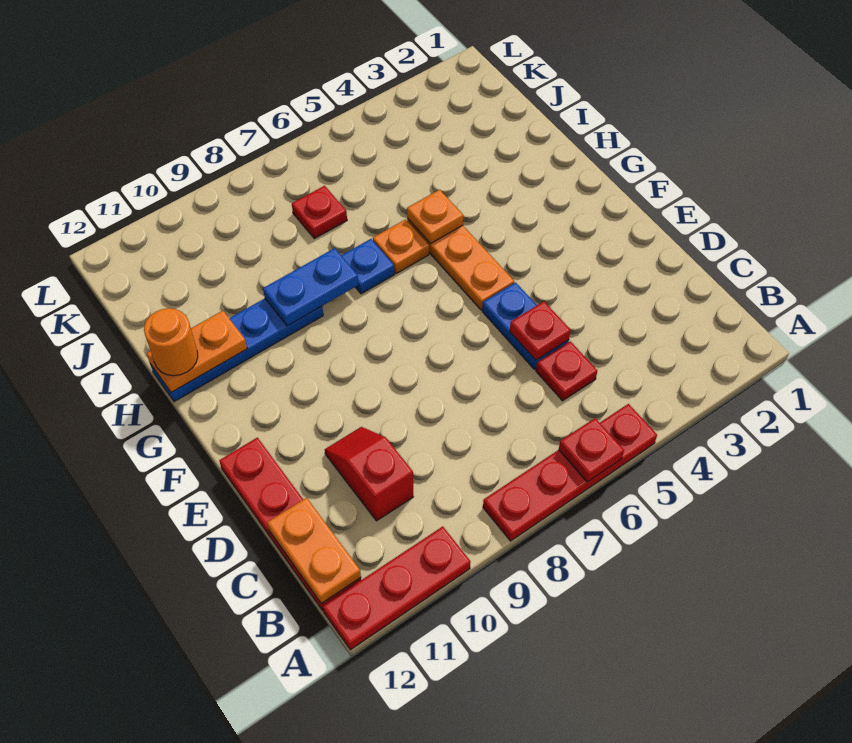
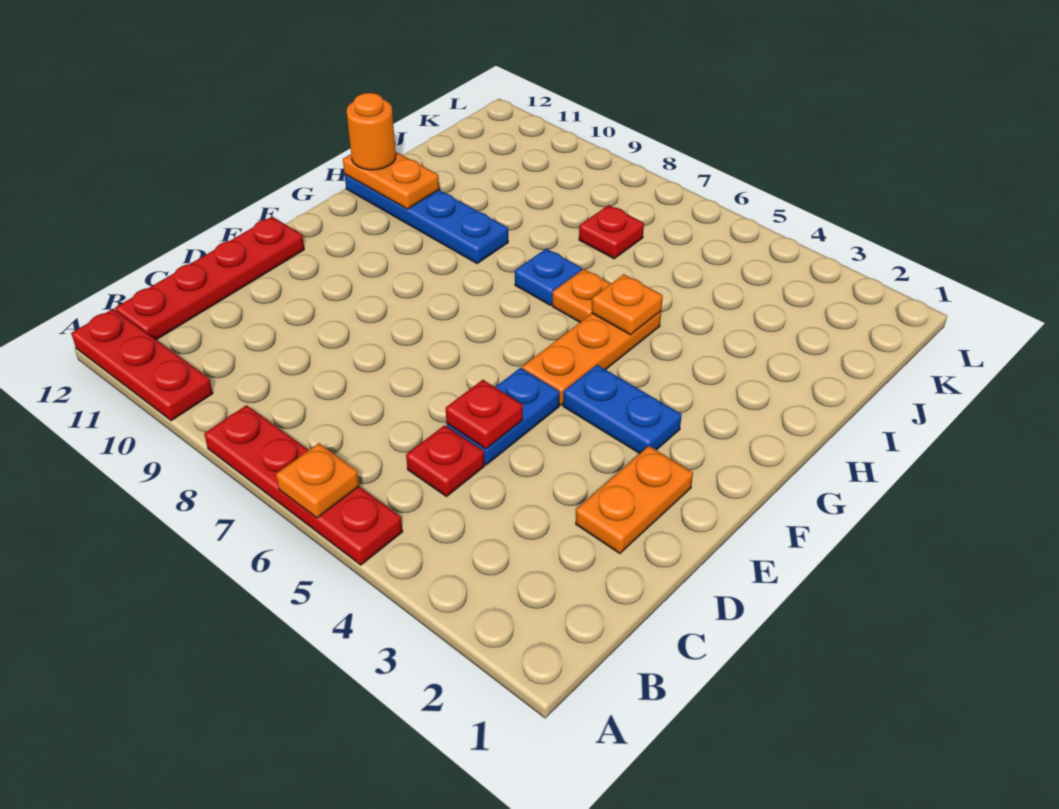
red plate A6 level 2 -> orange plate A6 level 2
orange plate B12:C12 level 2 -> orange plate D2:E2 level 1
red slope C10:D10 level 1 top C -> none
blue plate H8:H9 level 2 -> blue plate F3:F4 level 1

